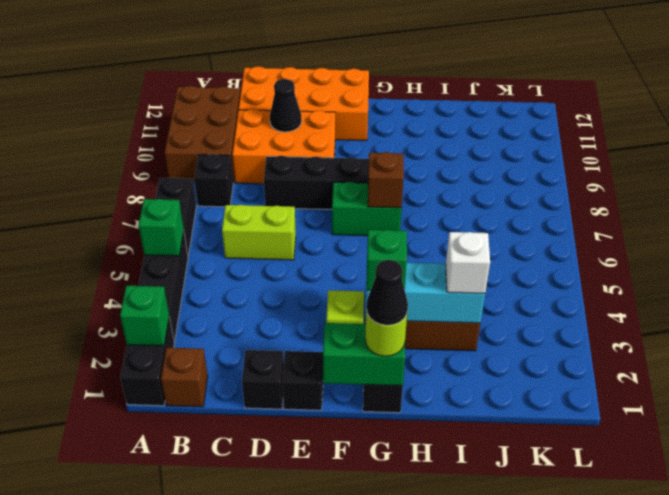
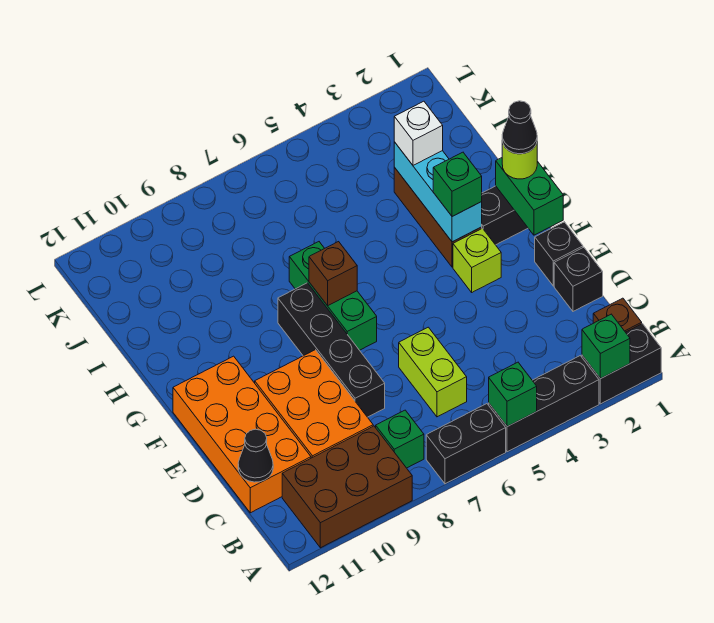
black brick B8 level 1 -> green brick B8 level 1
black cone D10 level 2 -> black cone C12 level 2
green brick F7:G7 level 1 -> green brick F7:H7 level 1

